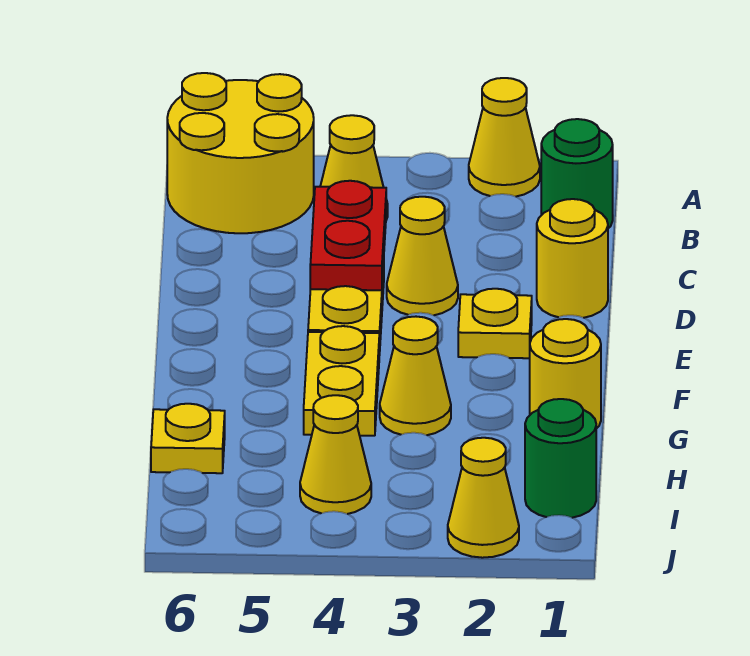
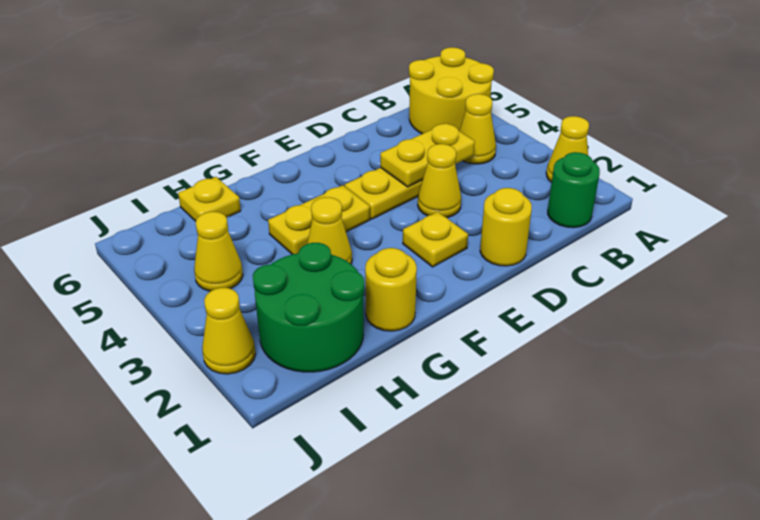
red plate C4:D4 level 2 -> yellow plate C4:D4 level 2
green round brick I1 level 1 -> green round brick H1:I2 level 1

